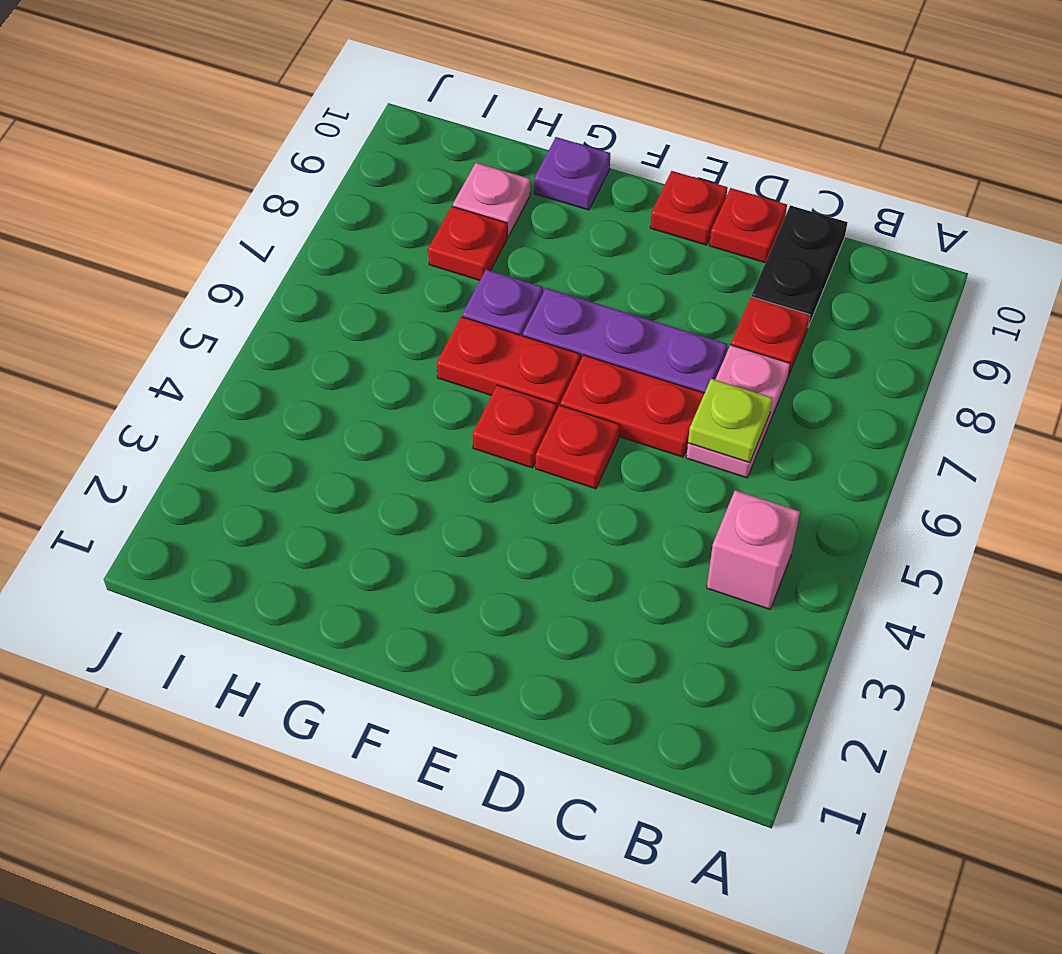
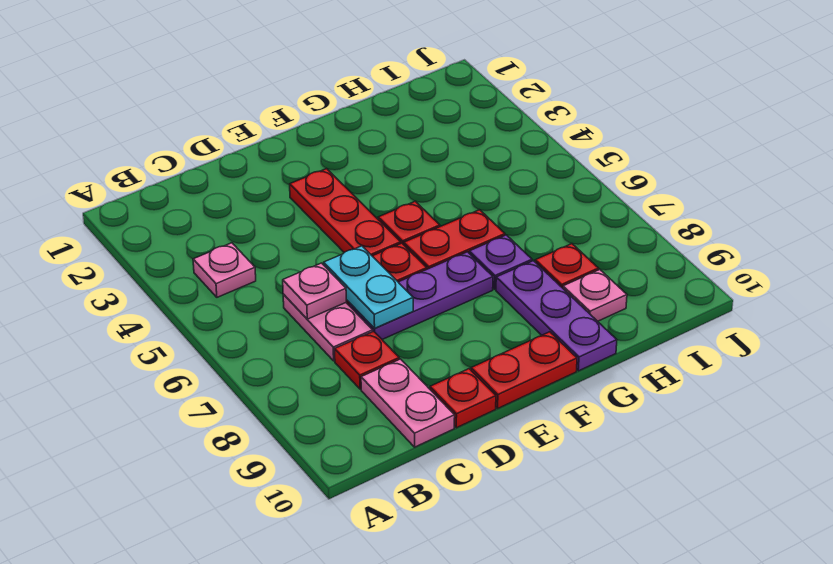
pink brick B4 level 1 -> pink plate B4 level 1
lime plate C6 level 2 -> pink plate C6 level 2
black plate C9:C10 level 1 -> pink plate C9:C10 level 1
none -> cyan plate D6:D7 level 2
red plate E5 level 1 -> red plate E3:E5 level 1
red plate E10 level 1 -> red plate E10:F10 level 1
purple plate G10 level 1 -> purple plate G8:G10 level 1

